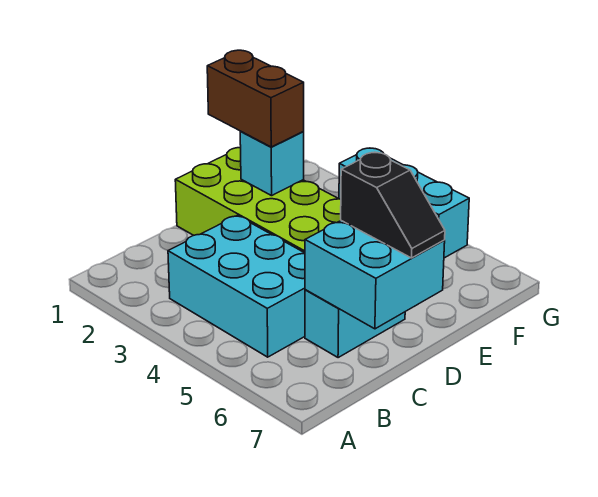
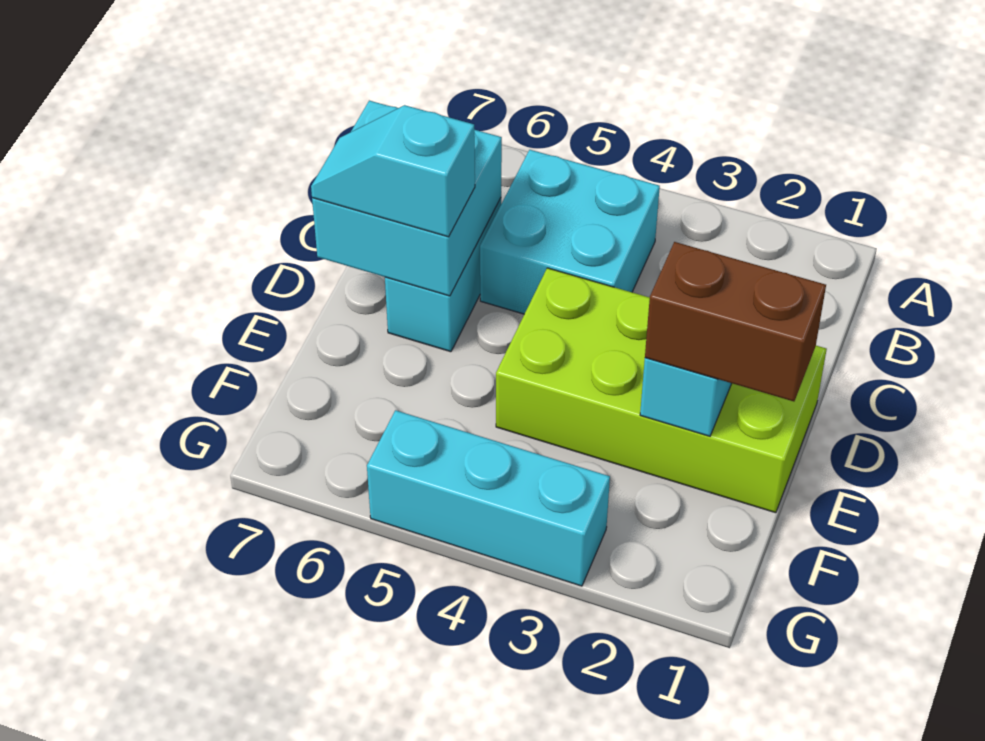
cyan brick B3:C5 level 1 -> cyan brick B4:C5 level 1
black slope D6:D7 level 3 top 6 -> cyan slope D6:D7 level 3 top 6

